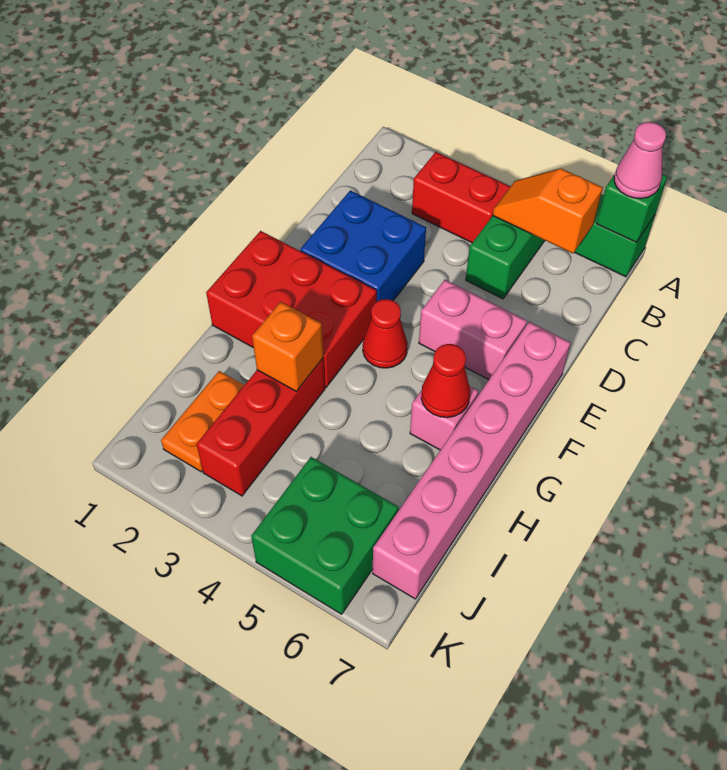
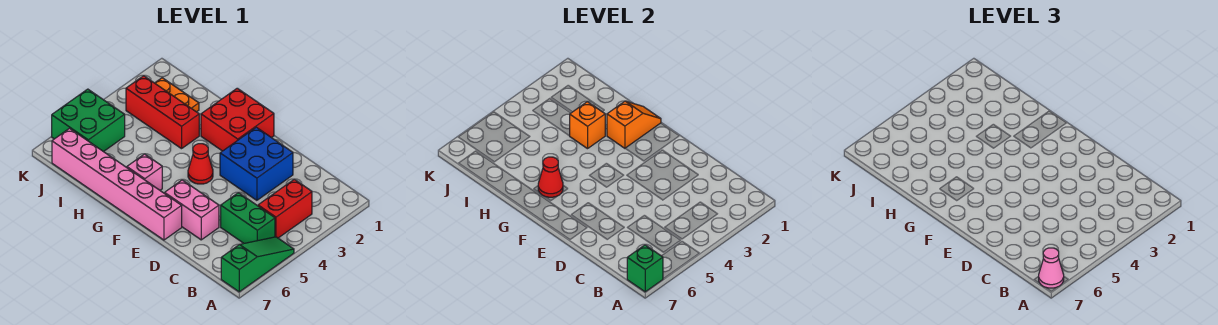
orange slope B5:B6 level 2 top 6 -> orange slope G1:G2 level 2 top 2
pink brick E5:E6 level 1 -> pink brick D6:E6 level 1
red brick F1:G3 level 1 -> red brick F1:G2 level 1

